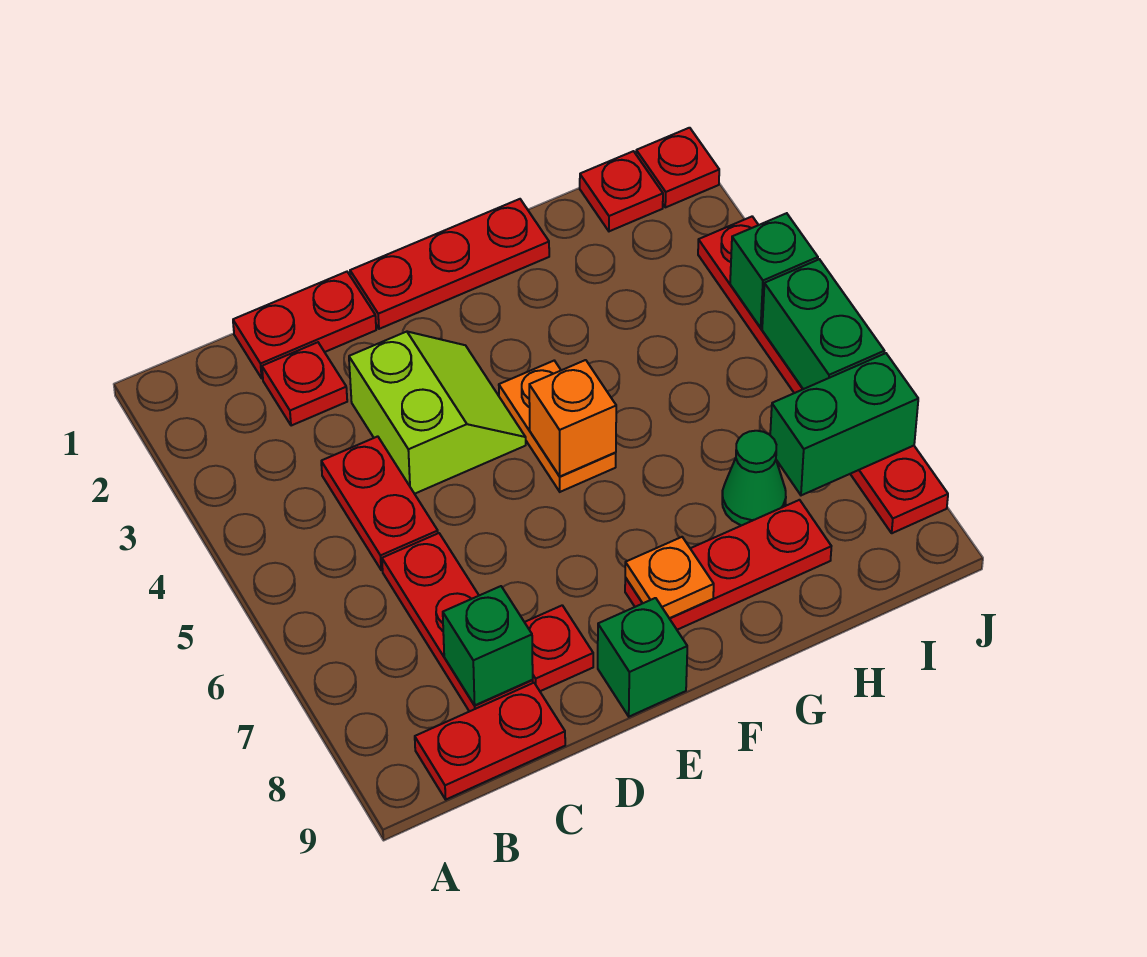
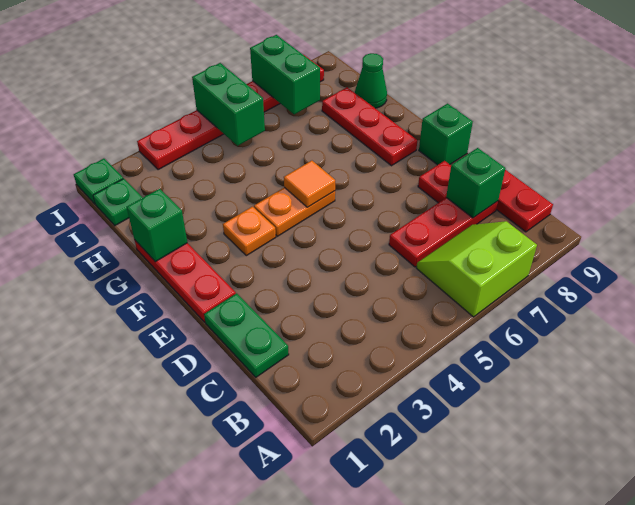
red plate C1:D1 level 1 -> green plate C1:D1 level 1
red plate C2 level 1 -> none
red plate C4:C5 level 1 -> none
lime slope D3:E4 level 1 top D -> lime slope A6:B7 level 1 top A
orange brick F5 level 2 -> orange tile F5 level 2
orange plate F8 level 2 -> orange plate F3 level 1
green cone H7 level 1 -> green cone H9 level 1
red plate I1 level 1 -> green plate I1 level 1
red plate J1 level 1 -> green plate J1 level 1
green brick J4 level 2 -> green brick G1 level 2
green brick J5:J6 level 2 -> green brick I5:J5 level 2

